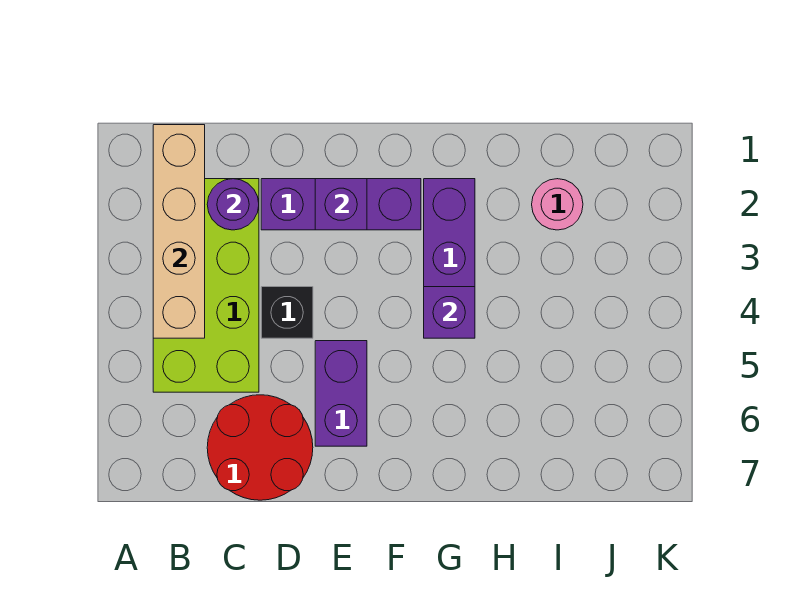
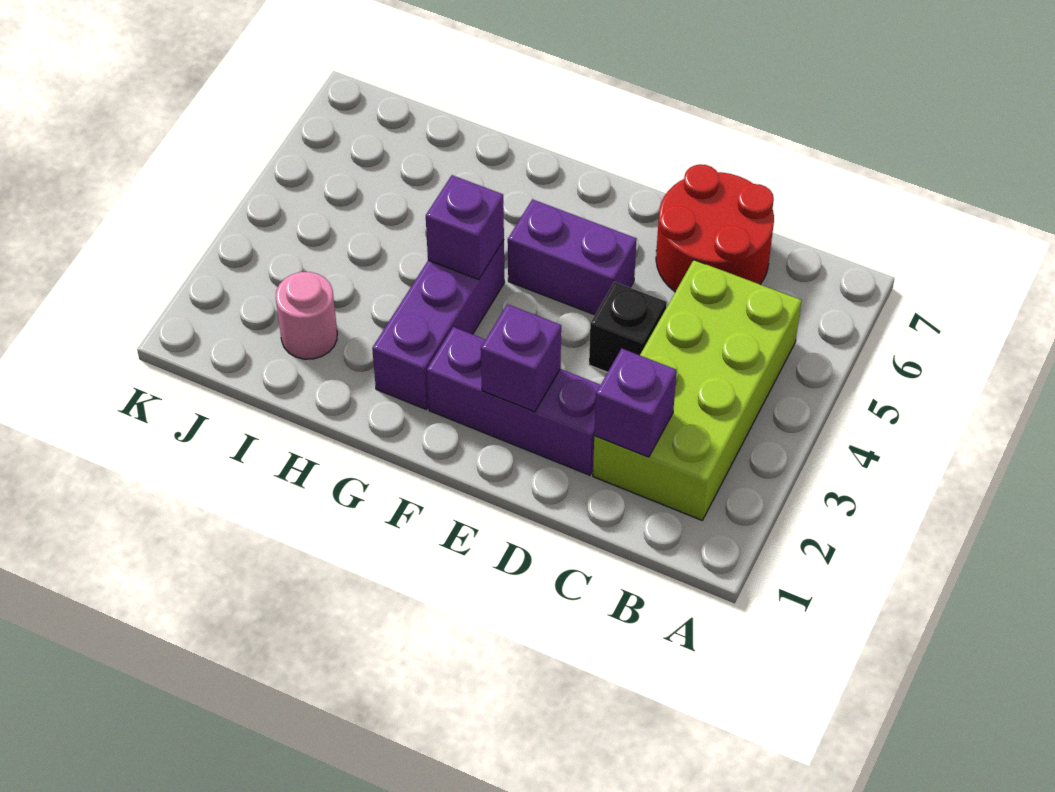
tan brick B1:B4 level 2 -> none
purple round brick C2 level 2 -> purple brick C2 level 2
purple brick E5:E6 level 1 -> purple brick E5:F5 level 1

